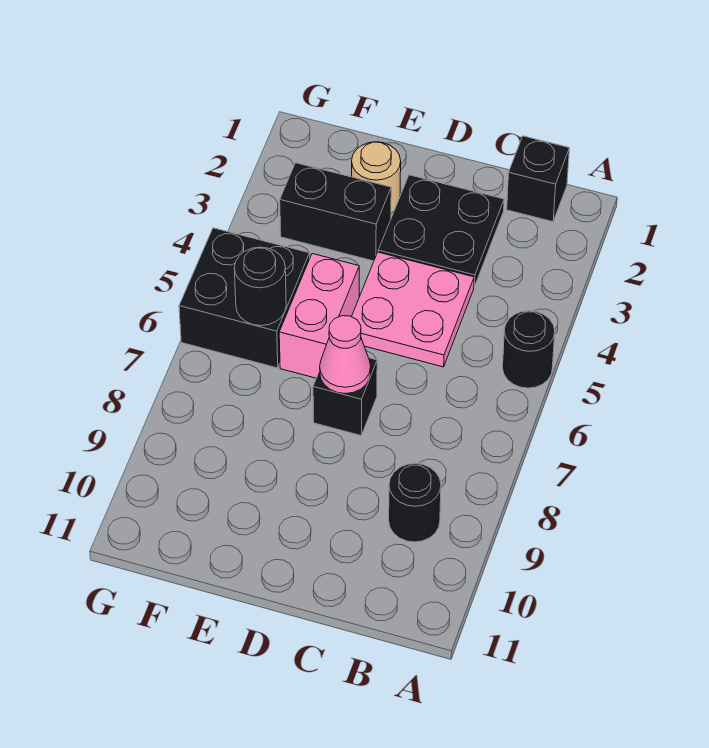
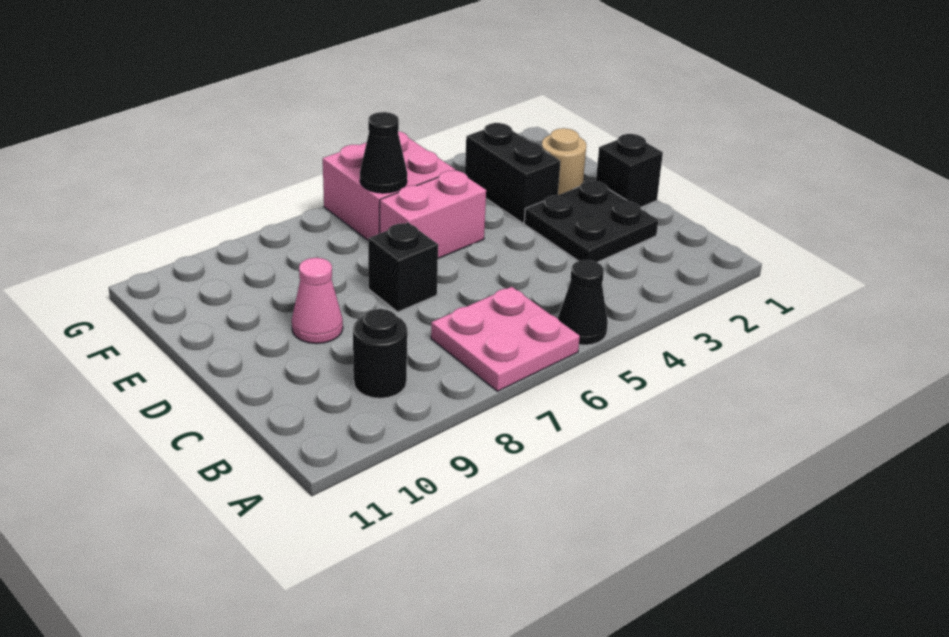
black round brick A5 level 1 -> black cone A5 level 1
black brick B1 level 1 -> black brick D1 level 1
pink plate C4:D5 level 1 -> pink plate A6:B7 level 1
pink cone D7 level 2 -> pink cone D9 level 1
black brick F5:G6 level 1 -> pink brick F5:G6 level 1
black round brick F6 level 2 -> black cone F6 level 2

